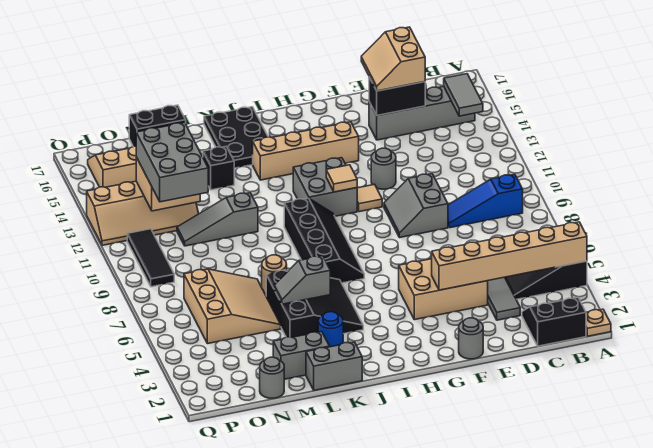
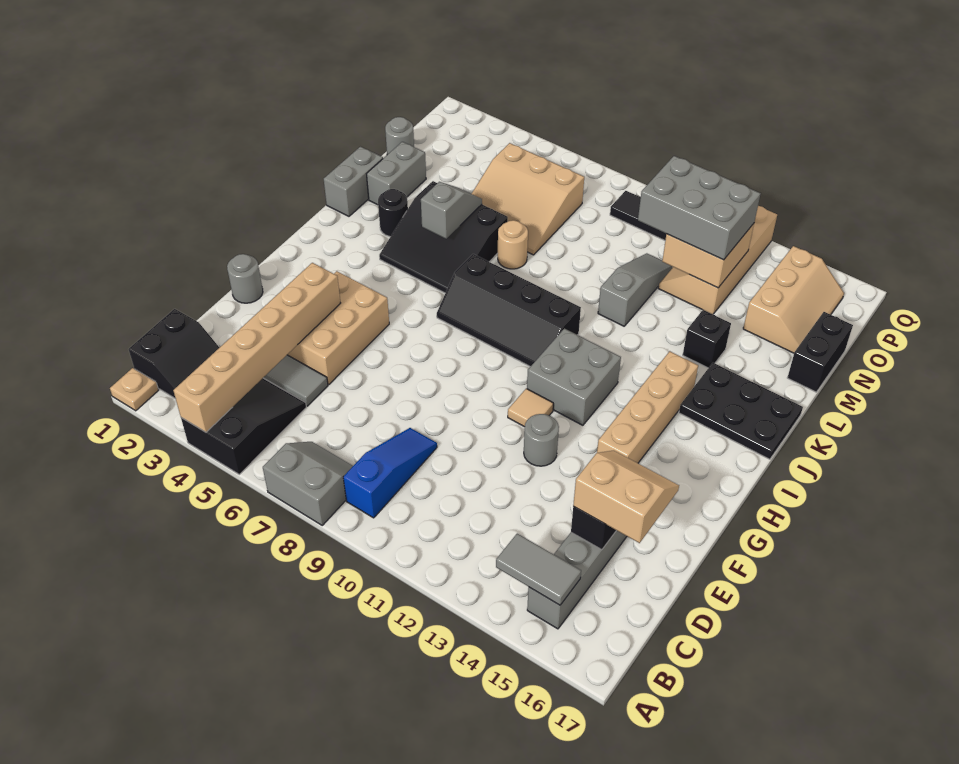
grey slope E9:F10 level 1 top E -> grey slope A7:B8 level 1 top A
tan tile H11 level 2 -> none
blue round brick K3 level 1 -> black round brick K3 level 1

